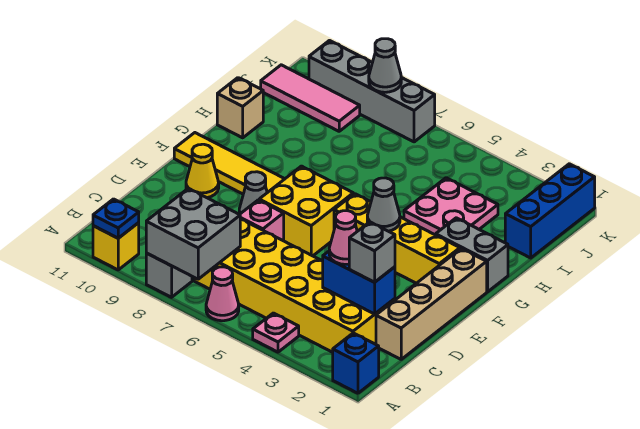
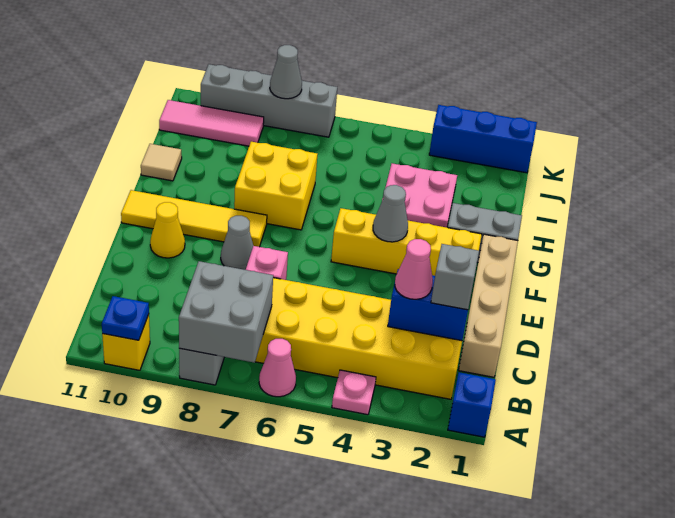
yellow brick E6:F7 level 1 -> yellow brick G7:H8 level 1
tan brick H11 level 1 -> tan tile H11 level 1
blue brick I1:K1 level 1 -> blue brick K1:K3 level 1

